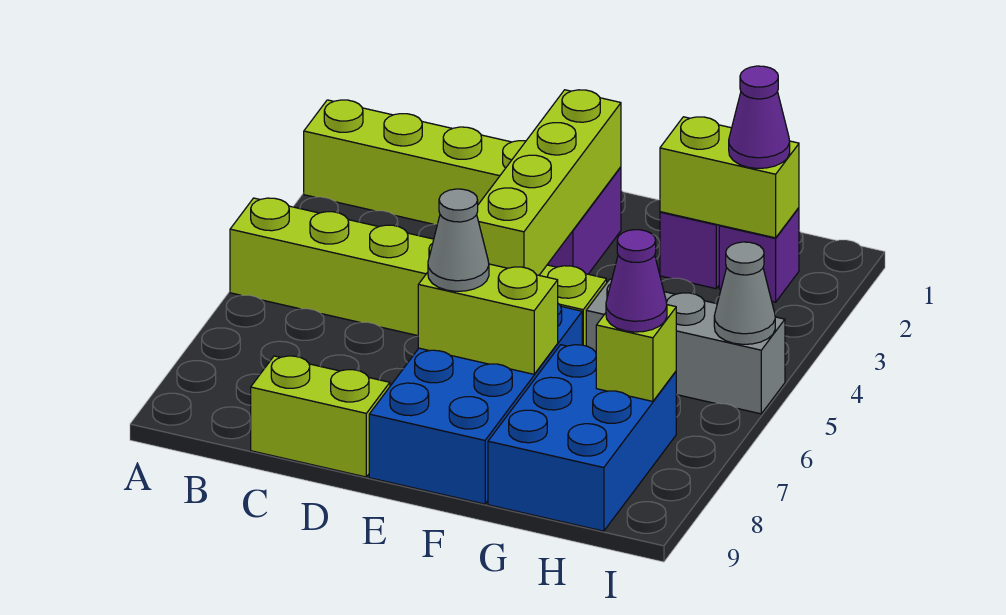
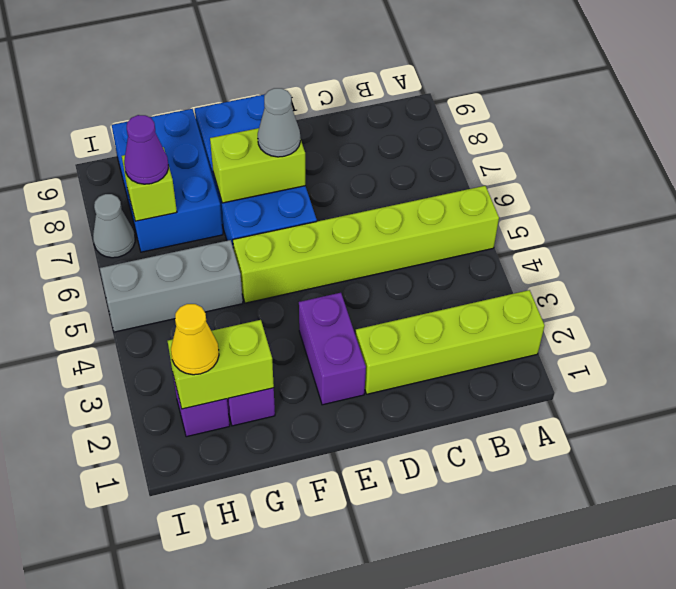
lime brick C9:D9 level 1 -> none
lime brick E2:E5 level 2 -> none
purple cone H2 level 3 -> yellow cone H2 level 3
grey cone I5 level 2 -> grey cone I7 level 1

